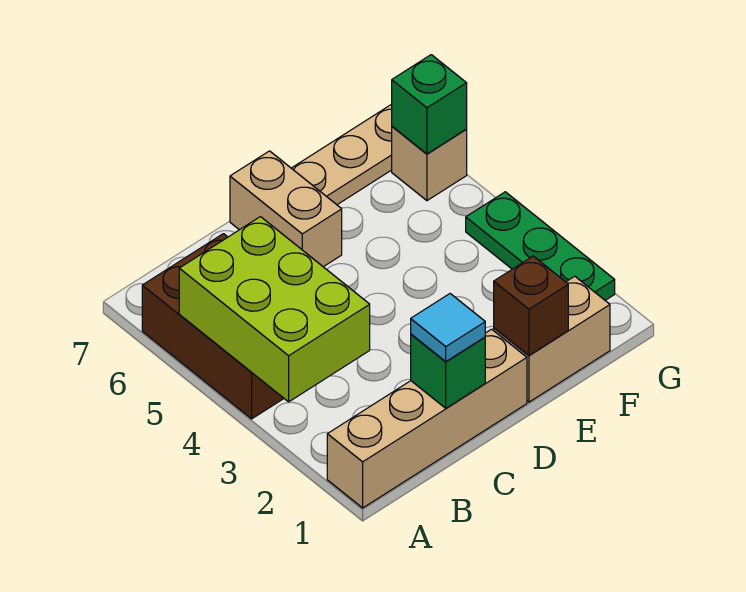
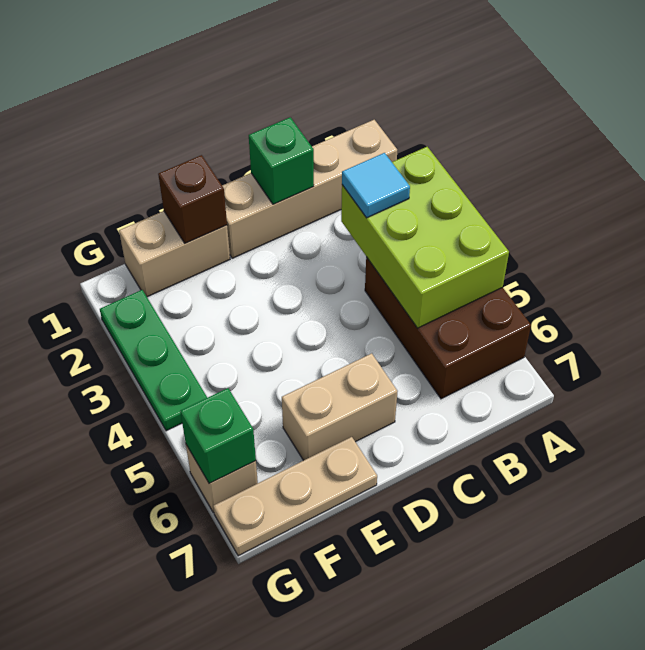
cyan tile C1 level 3 -> cyan tile B3 level 3
tan brick D6:D7 level 1 -> tan brick D6:E6 level 1

